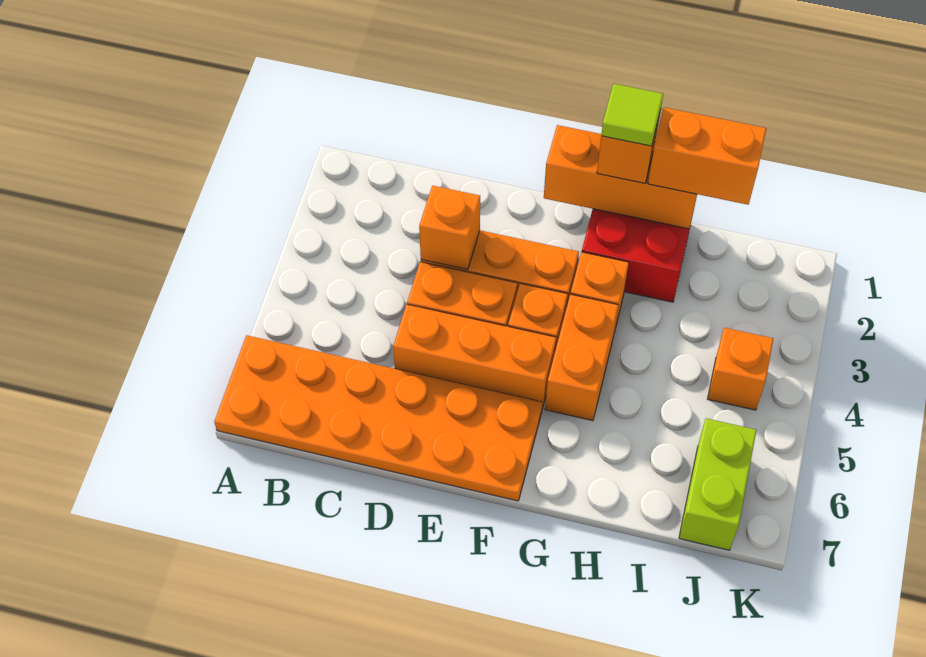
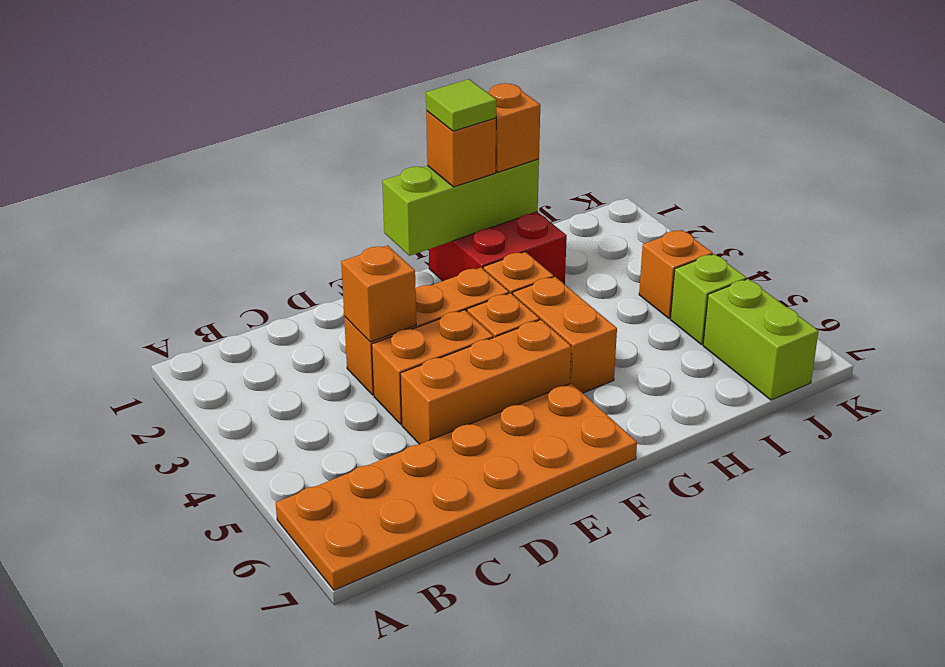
orange brick F1:H1 level 2 -> lime brick F1:H1 level 2
orange brick H1:I1 level 3 -> orange brick H1 level 3
none -> lime brick J5 level 1

